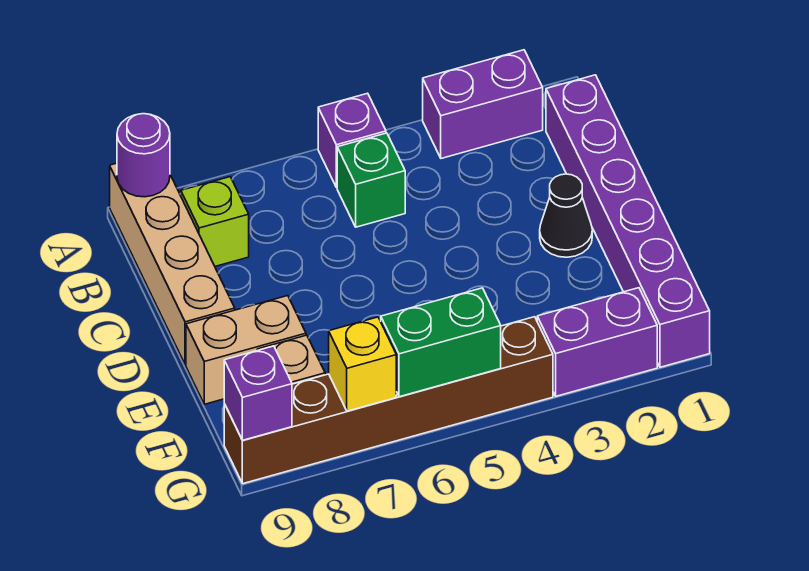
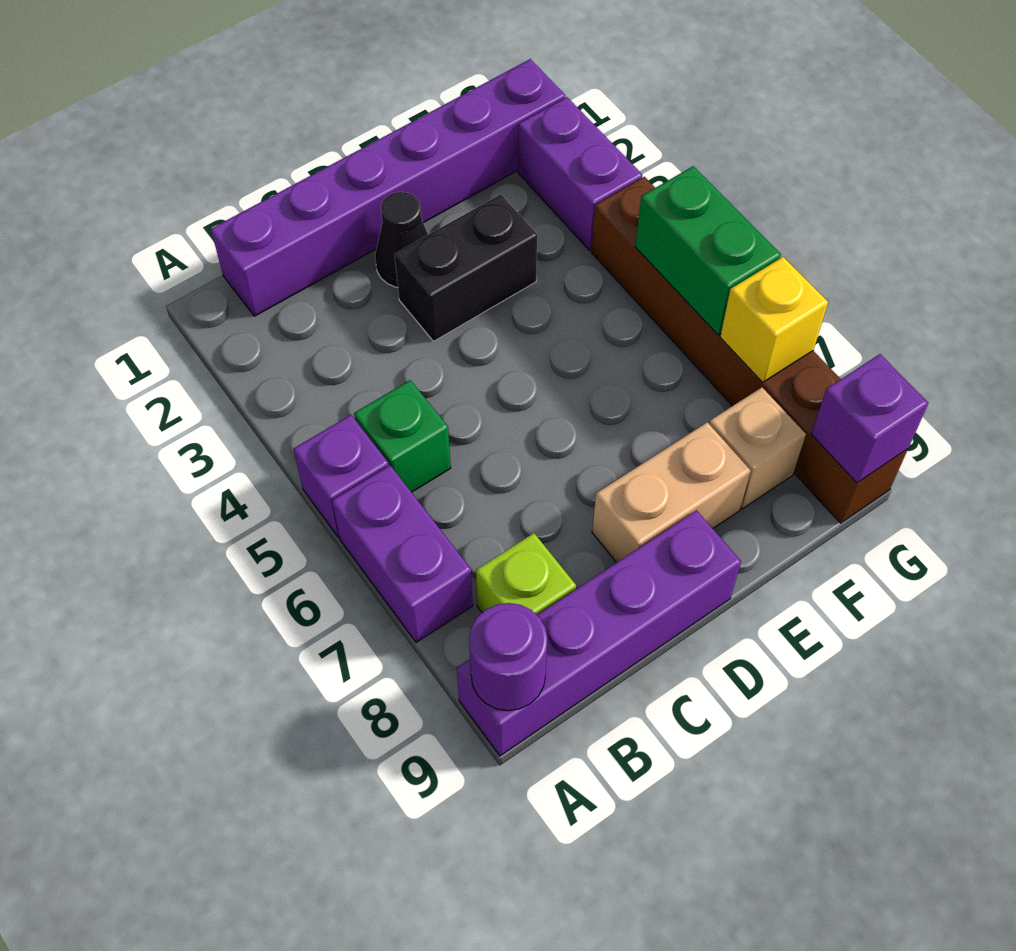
purple brick A2:A3 level 1 -> purple brick A6:A7 level 1
tan brick A9:D9 level 1 -> purple brick A9:D9 level 1
none -> black brick D3:E3 level 1
tan brick E8:E9 level 1 -> tan brick D8:E8 level 1

